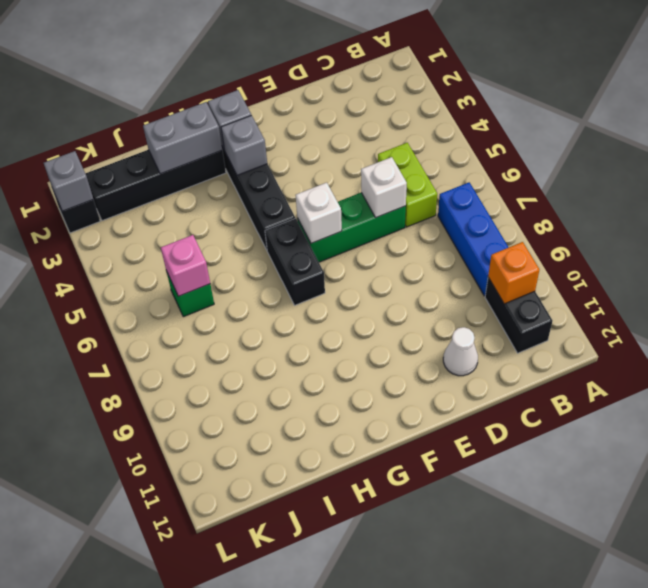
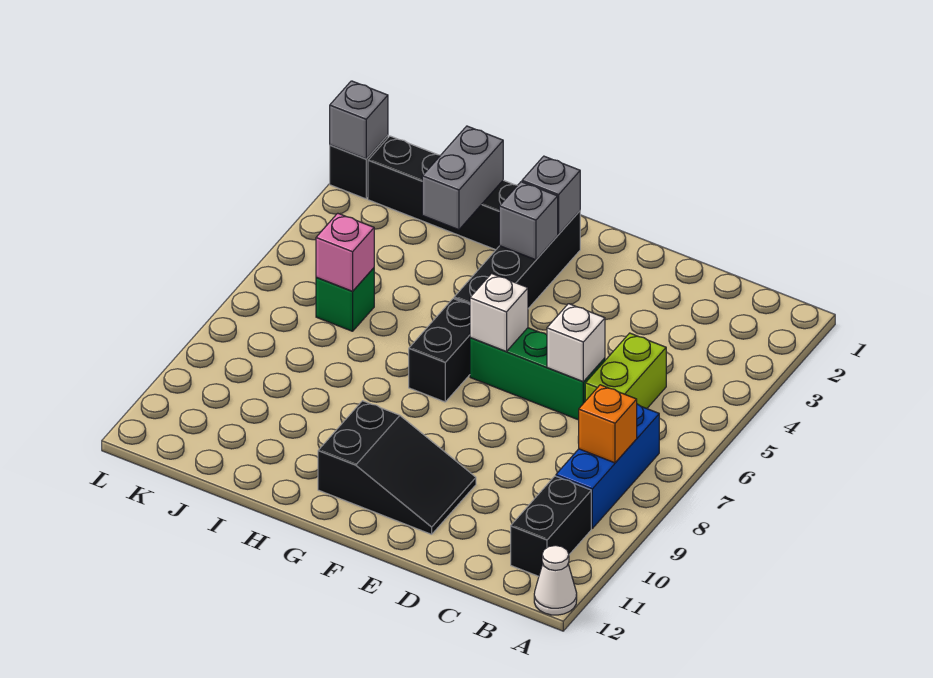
orange brick B10 level 2 -> orange brick B8 level 2
white cone D11 level 1 -> white cone A12 level 1
none -> black slope E10:G11 level 1 top G
grey brick H2:I2 level 2 -> grey brick I2:I3 level 2

